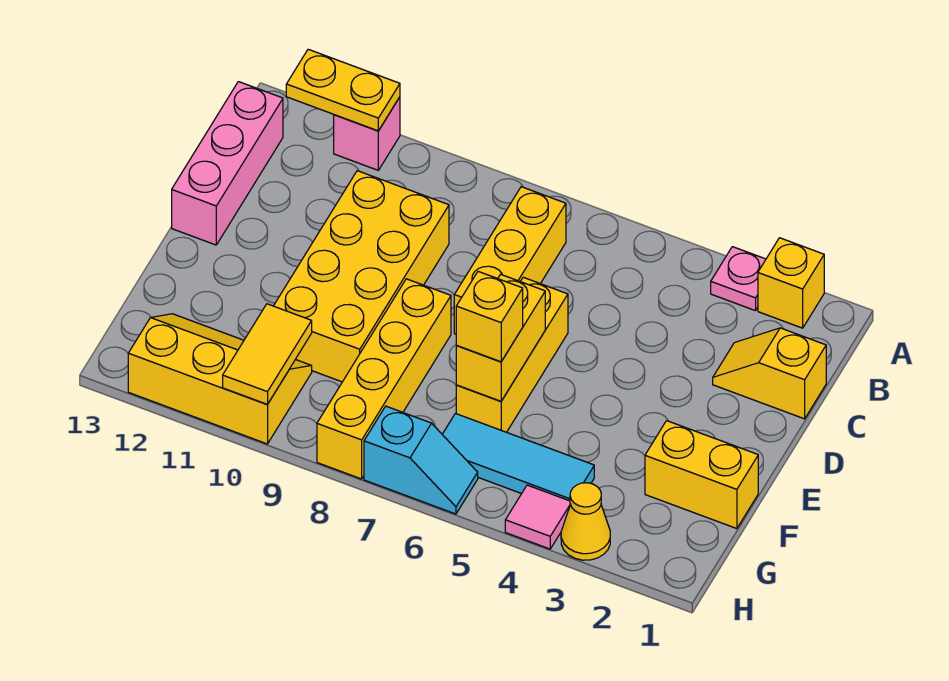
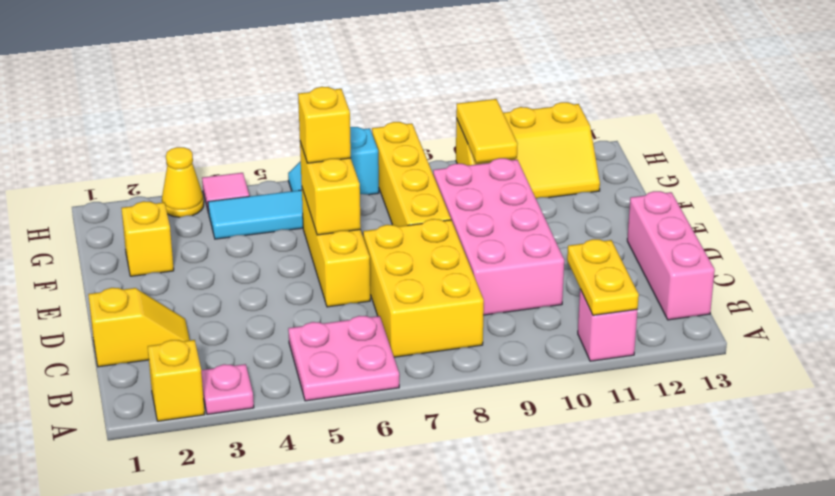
none -> pink plate A5:B6 level 1
yellow plate A11:A12 level 2 -> yellow plate A11:B11 level 2
yellow brick B7:D7 level 1 -> yellow brick B7:D8 level 1
yellow brick C9:F10 level 1 -> pink brick C9:F10 level 1
yellow brick F1:F2 level 1 -> yellow brick F2 level 1

